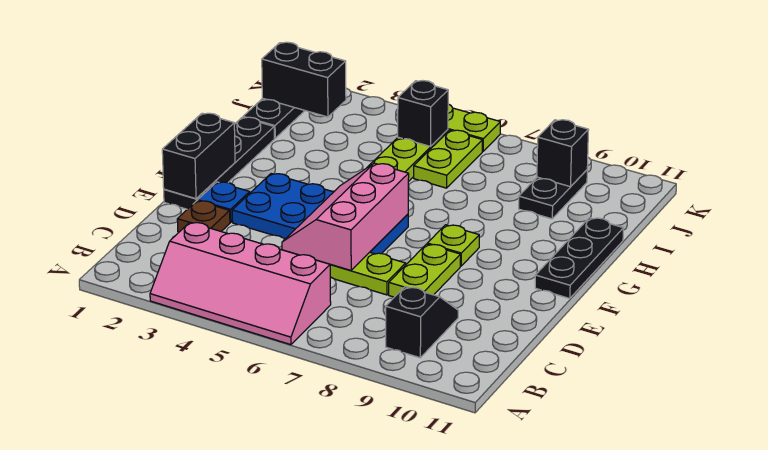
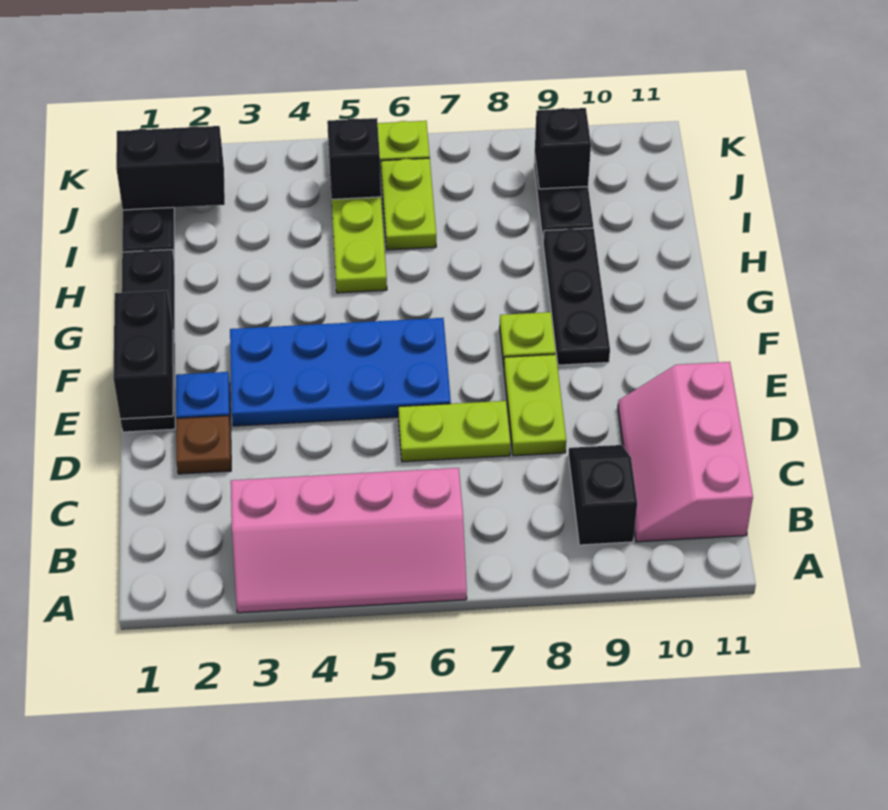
pink slope D5:F6 level 2 top 6 -> pink slope B10:D11 level 1 top 11
black plate F11:H11 level 1 -> black plate F9:H9 level 1

